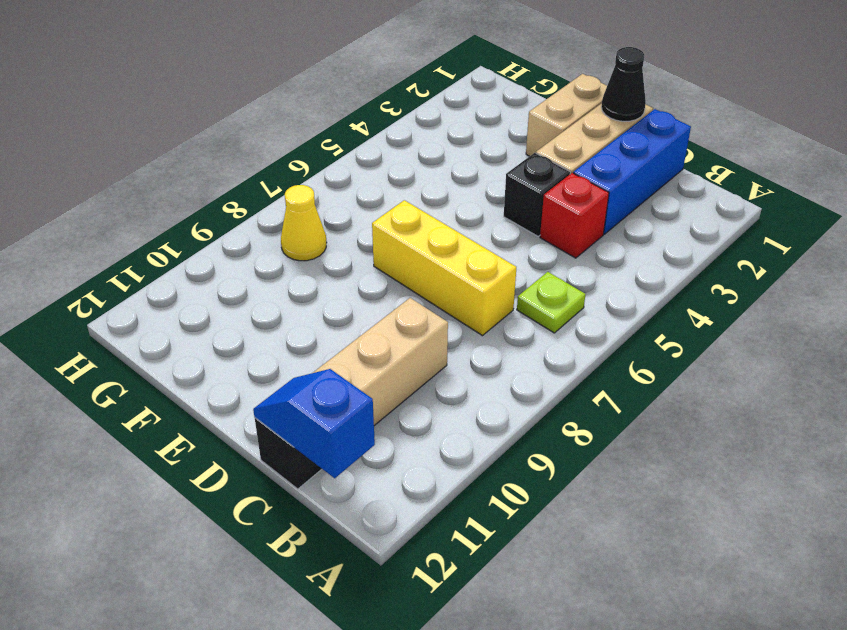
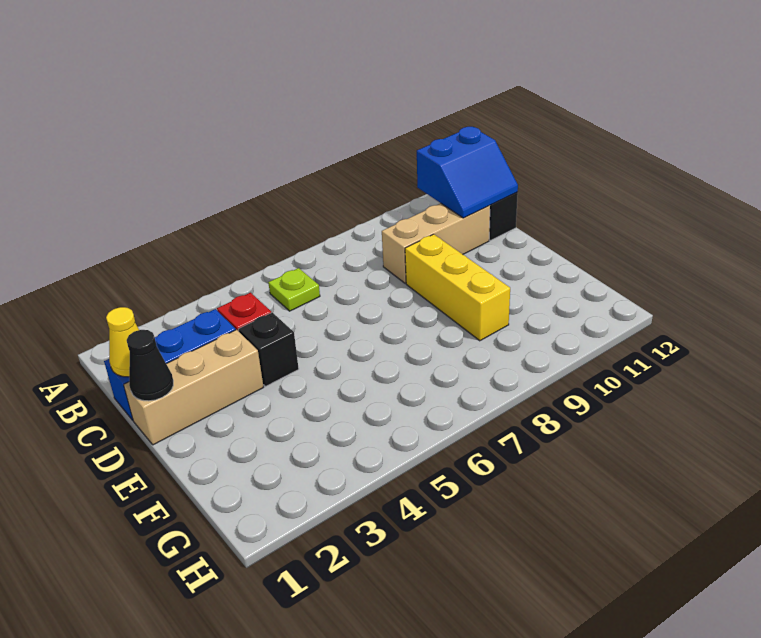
blue slope B12:C12 level 2 top B -> blue slope B11:C12 level 2 top B
yellow brick C7:E7 level 1 -> yellow brick D9:F9 level 1
tan brick E1:E2 level 1 -> none
yellow cone G8 level 1 -> yellow cone C1 level 2

